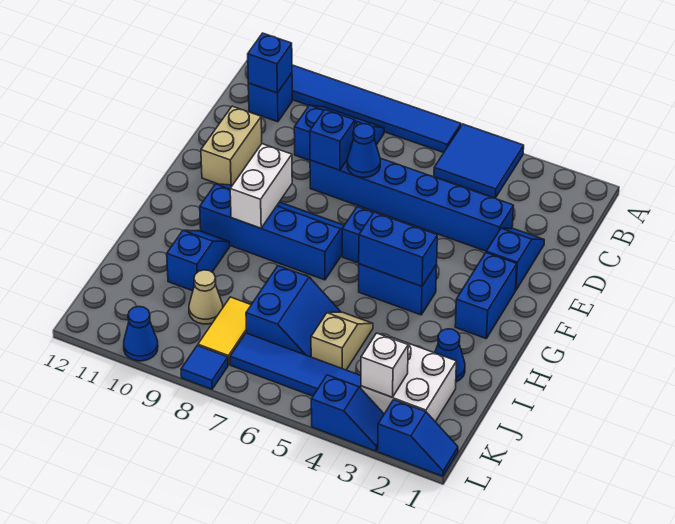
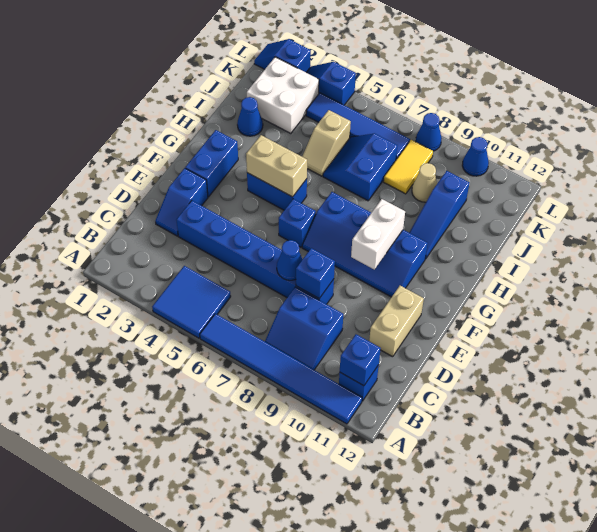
blue brick G4:G5 level 2 -> tan brick G4:G5 level 2
blue slope H10:I10 level 1 top I -> blue slope H10:J10 level 1 top J
white brick K3 level 2 -> none
blue tile L8 level 1 -> blue cone L8 level 1

